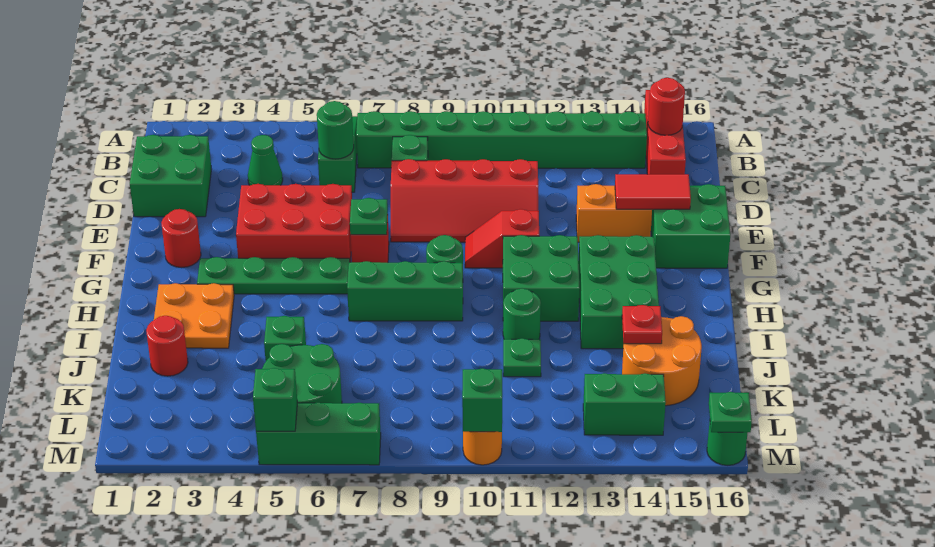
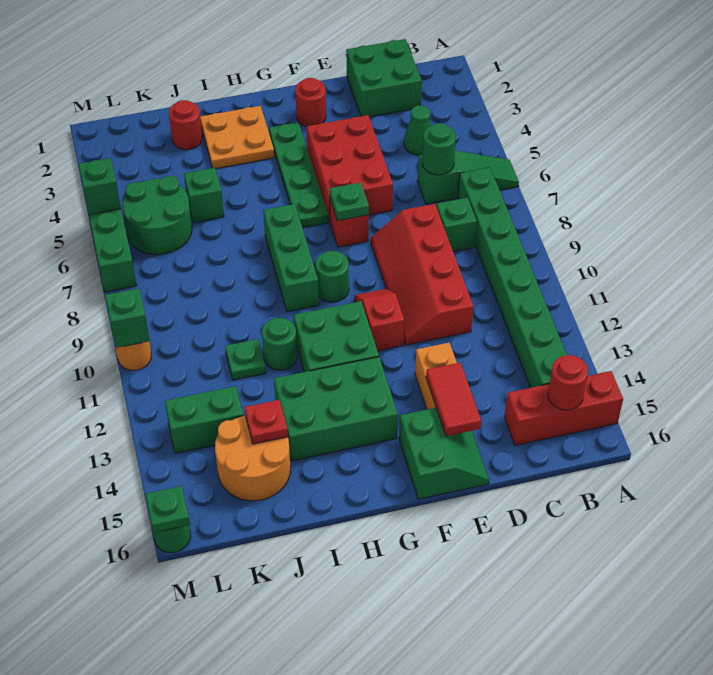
green brick E15:F16 level 1 -> green slope E15:F16 level 1 top F
green brick L13:L14 level 1 -> green brick K13:L13 level 1

